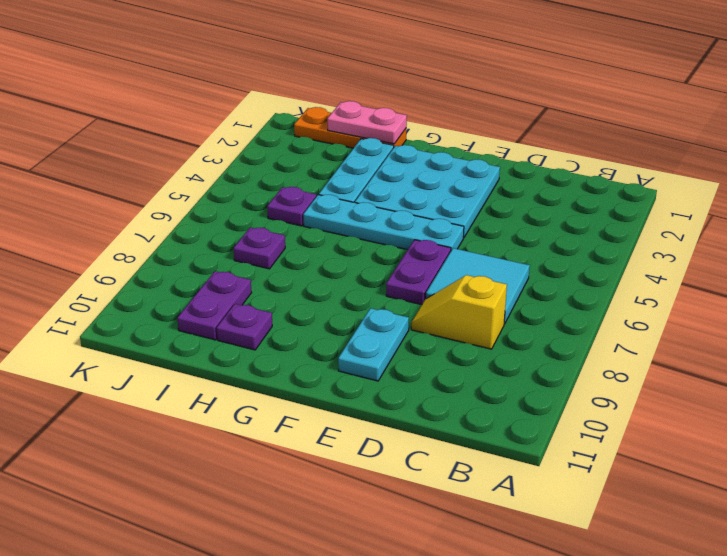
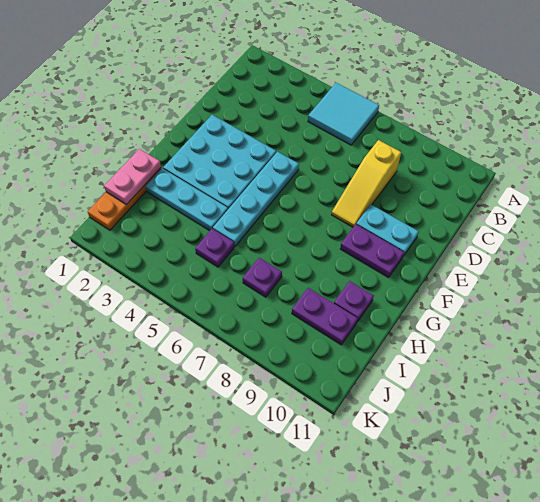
cyan tile C6:D7 level 1 -> cyan tile A5:B6 level 1
yellow slope C8:D8 level 1 top C -> yellow slope C8:E8 level 1 top C
purple plate E6:E7 level 1 -> purple plate F9:F10 level 1

